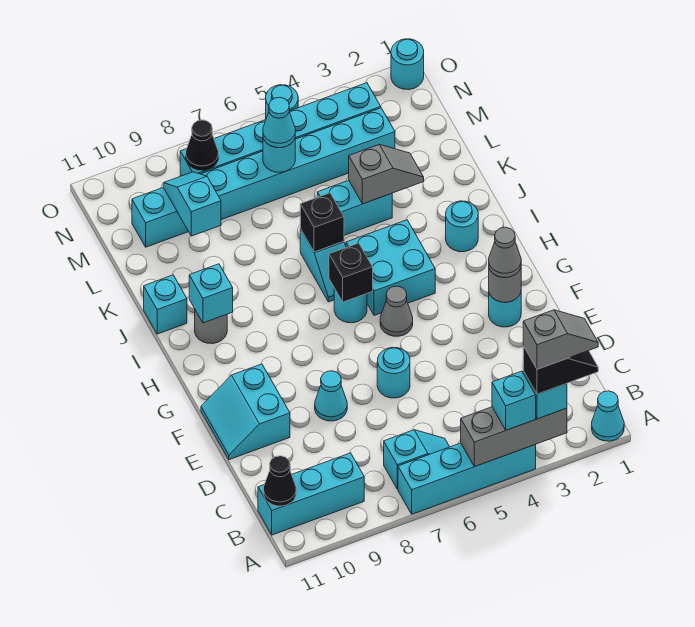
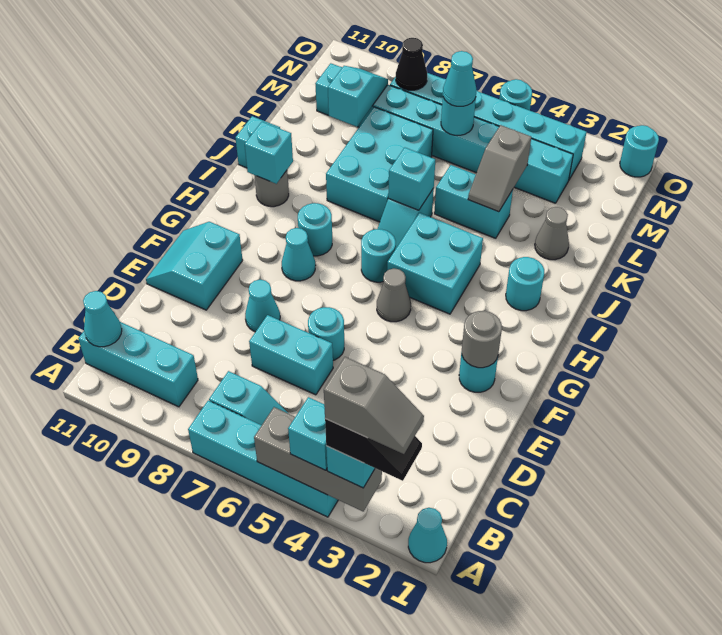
black cone B11 level 2 -> cyan cone B11 level 2
none -> cyan brick D6:D7 level 1
grey cone F2 level 3 -> grey cone K2 level 1
none -> cyan cone G8 level 1
black brick H6 level 2 -> none
none -> cyan round brick H8 level 1
black brick J6 level 2 -> cyan brick J6 level 2
none -> cyan brick J7:L8 level 1
grey slope K3:K4 level 2 top 4 -> grey slope K4:L4 level 2 top L

